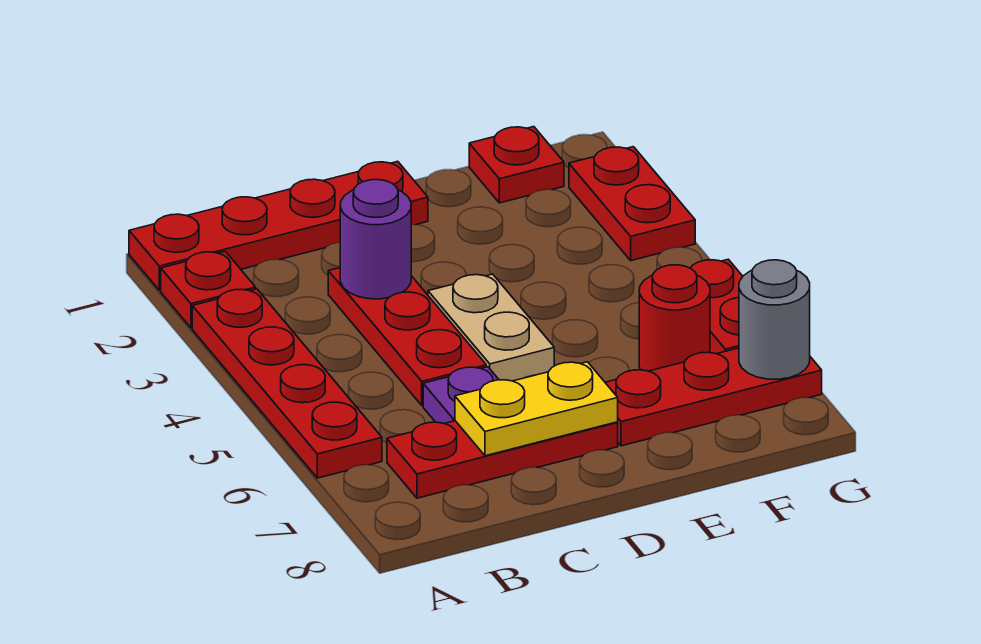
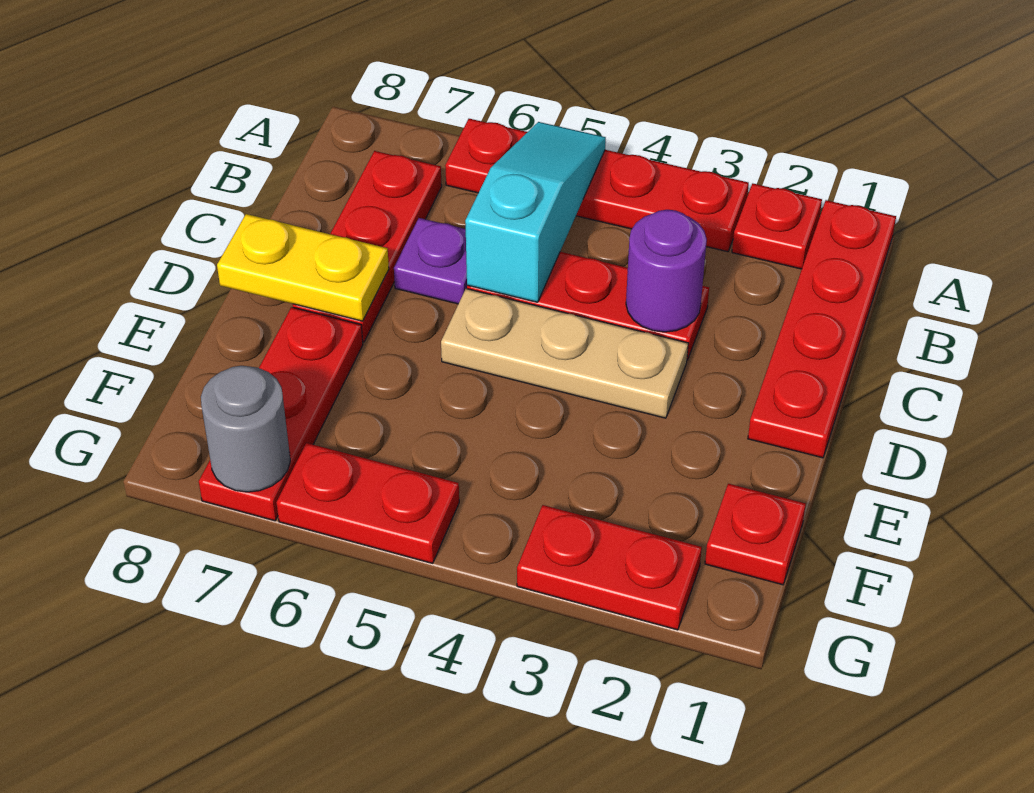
none -> cyan slope A5:C5 level 2 top C
yellow plate C7:D7 level 2 -> yellow plate D7:D8 level 2
tan plate D4:D5 level 1 -> tan plate D3:D5 level 1
red round brick F6 level 1 -> none

